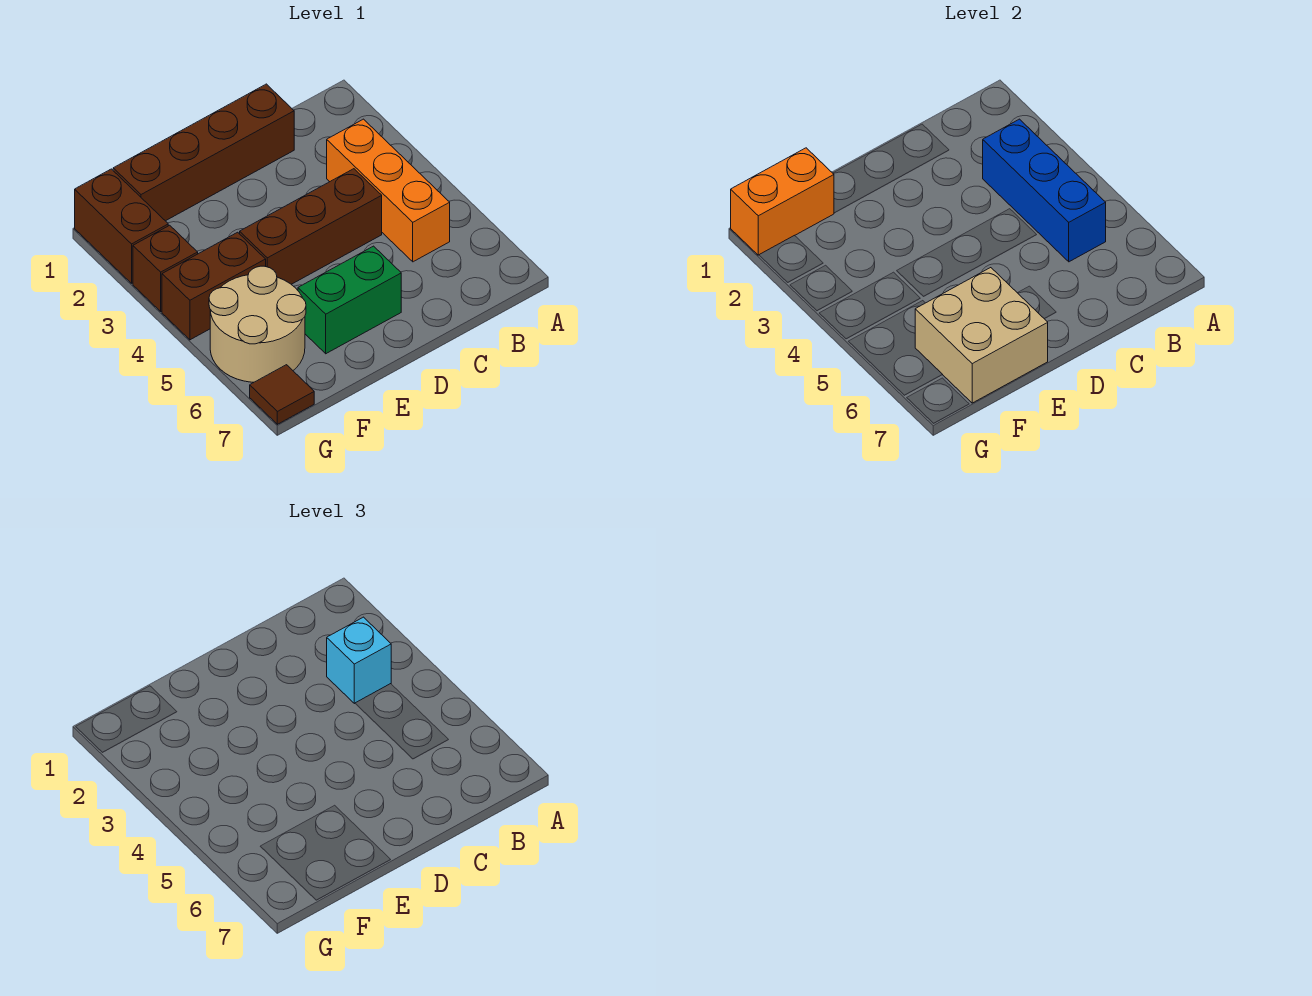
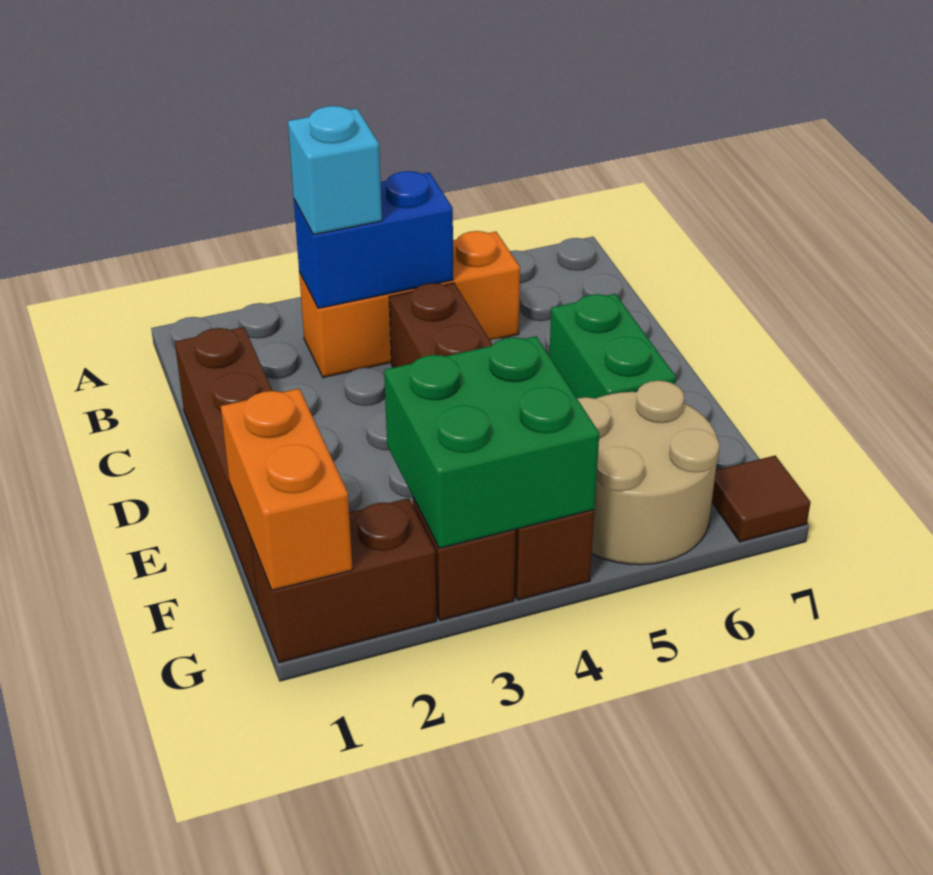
blue brick B3:B5 level 2 -> blue brick B3:B4 level 2
tan brick E6:F7 level 2 -> none
none -> green brick F3:G4 level 2

